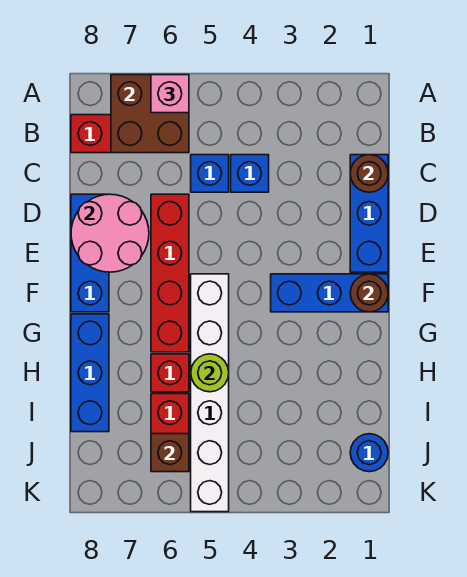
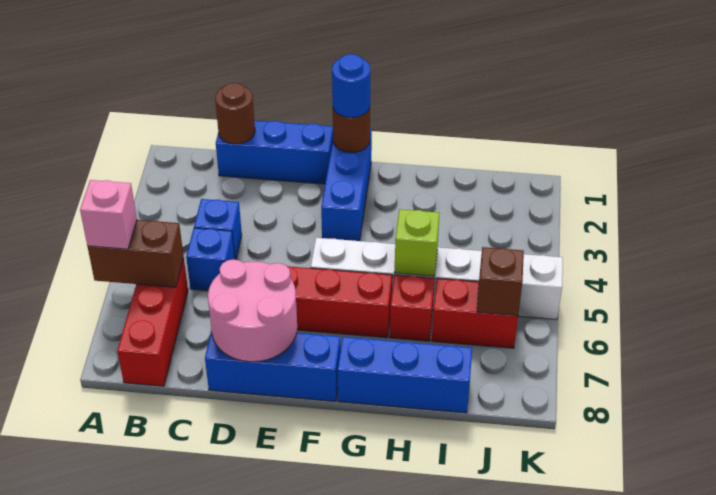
brown brick A6:B7 level 2 -> brown brick A6:B6 level 2
lime round brick H5 level 2 -> lime brick H5 level 2
blue round brick J1 level 1 -> blue round brick F1 level 3

